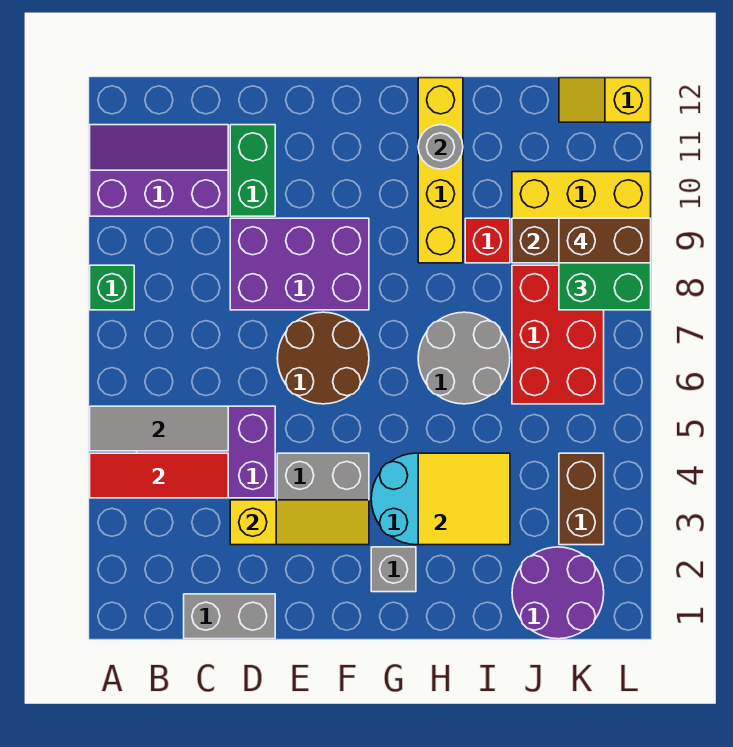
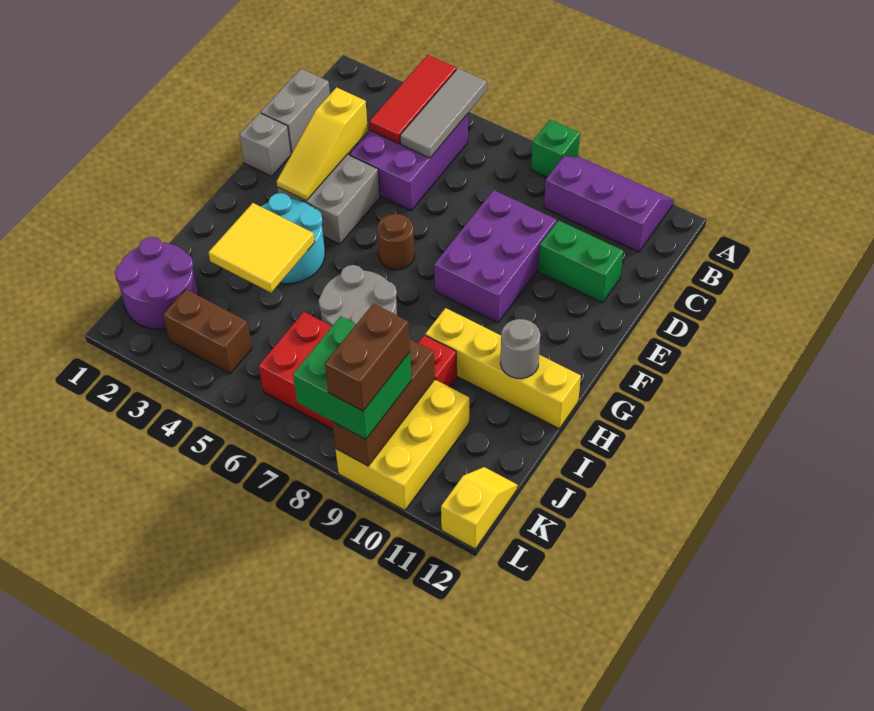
purple slope A10:C11 level 1 top 10 -> purple slope A9:B11 level 1 top B
brown round brick E6:F7 level 1 -> brown round brick F6 level 1
grey brick G2 level 1 -> grey brick E1 level 1

